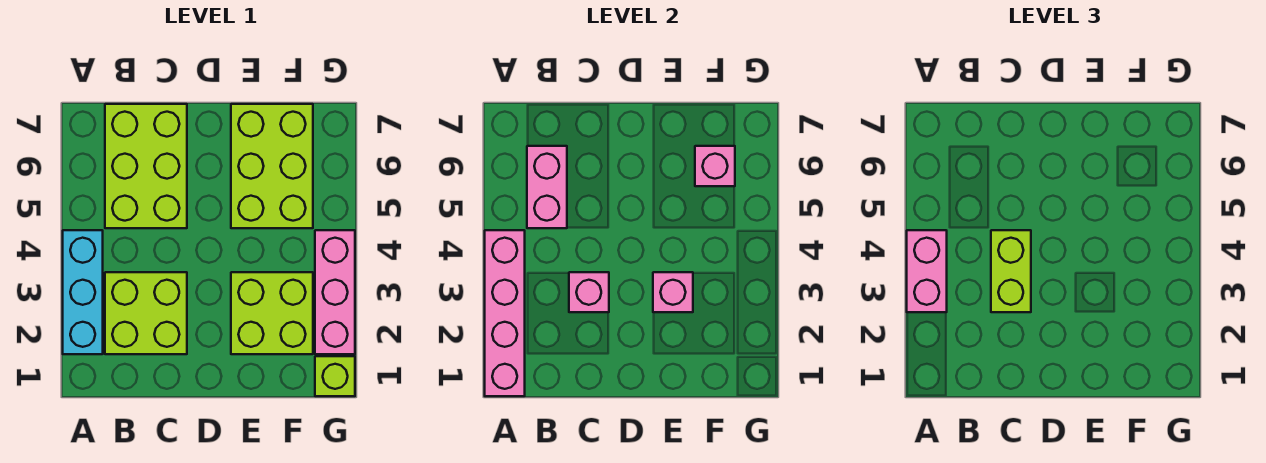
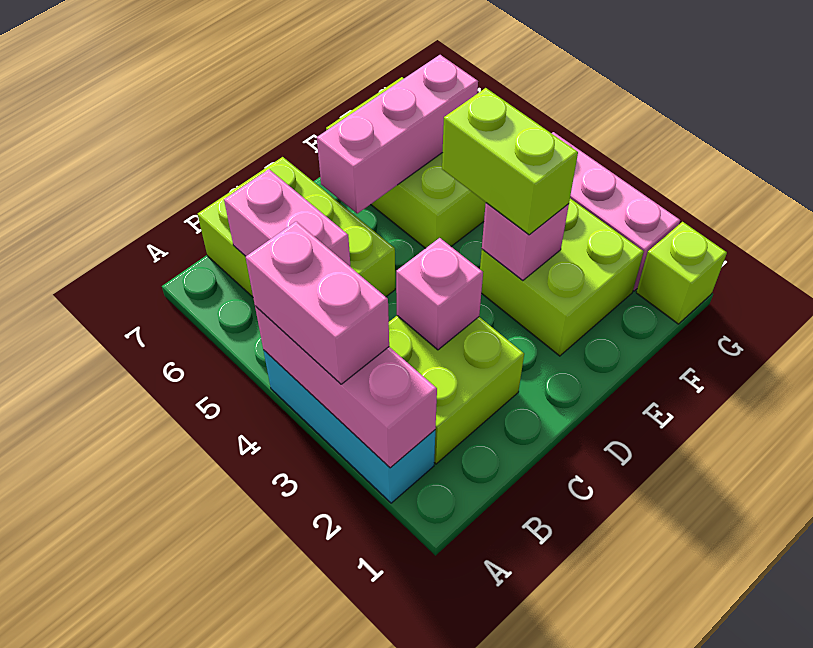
pink brick A1:A4 level 2 -> pink brick A2:A4 level 2
lime brick C3:C4 level 3 -> lime brick E3:E4 level 3
pink brick F6 level 2 -> pink brick D6:F6 level 2

